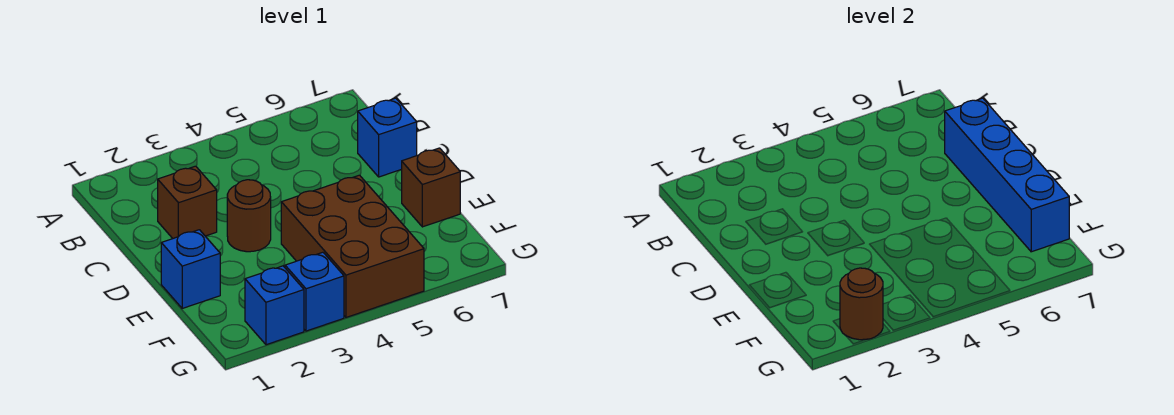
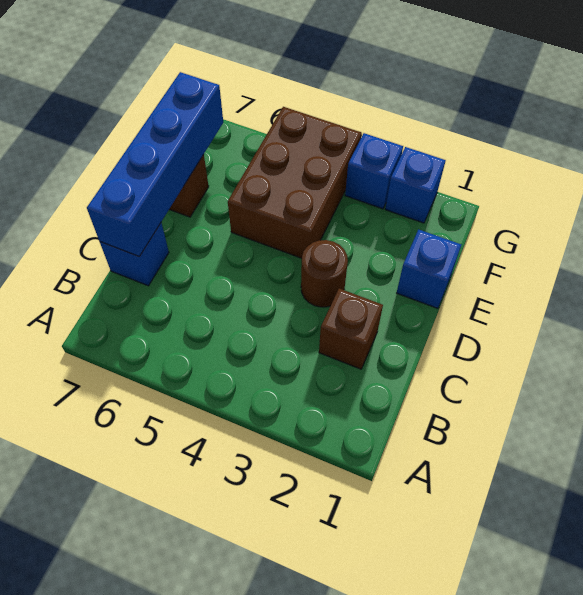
brown round brick G2 level 2 -> none

